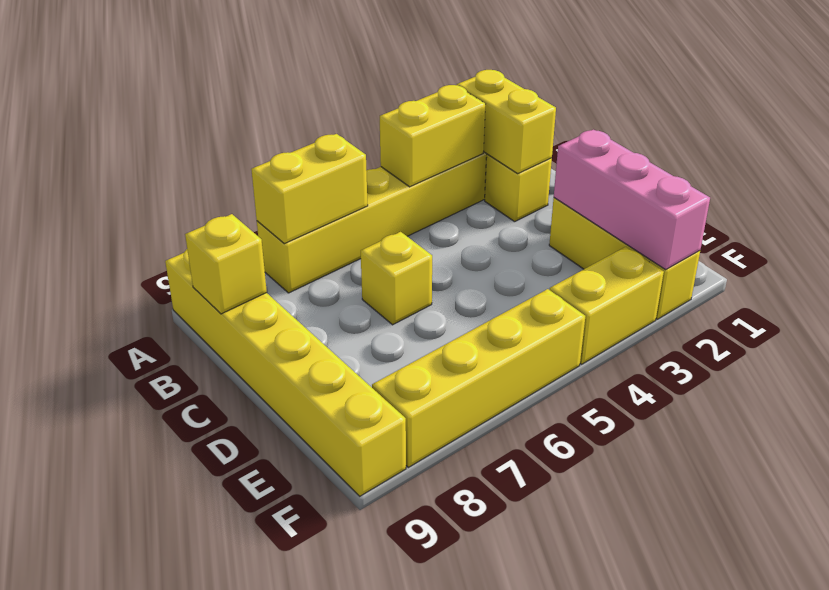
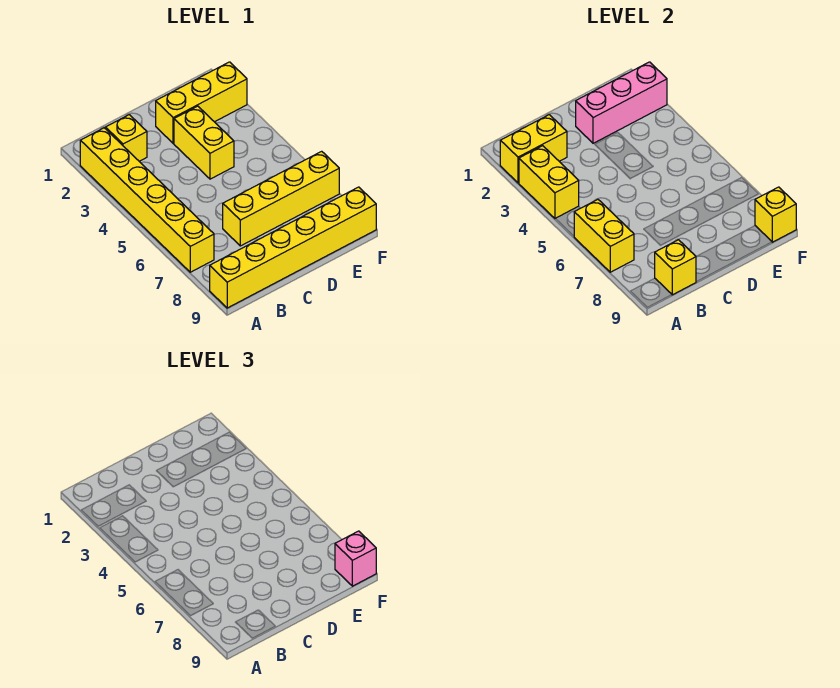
yellow brick C6 level 1 -> yellow brick F9 level 2
yellow brick F3:F4 level 1 -> yellow brick D3:D4 level 1
yellow brick F5:F8 level 1 -> yellow brick C7:F7 level 1
none -> pink brick F9 level 3

